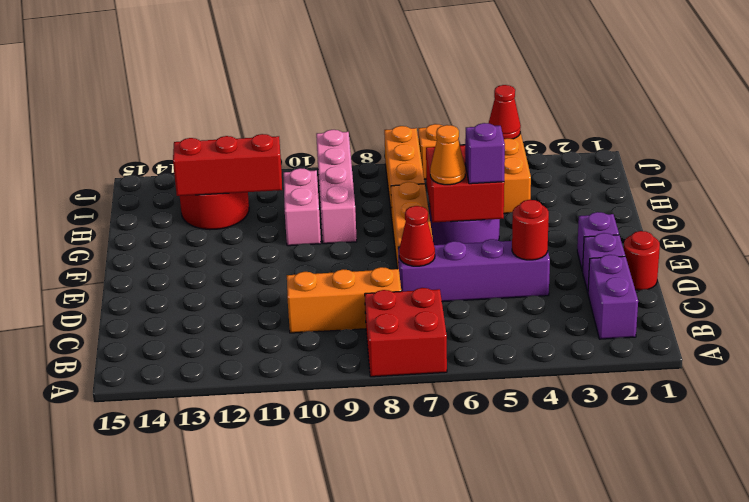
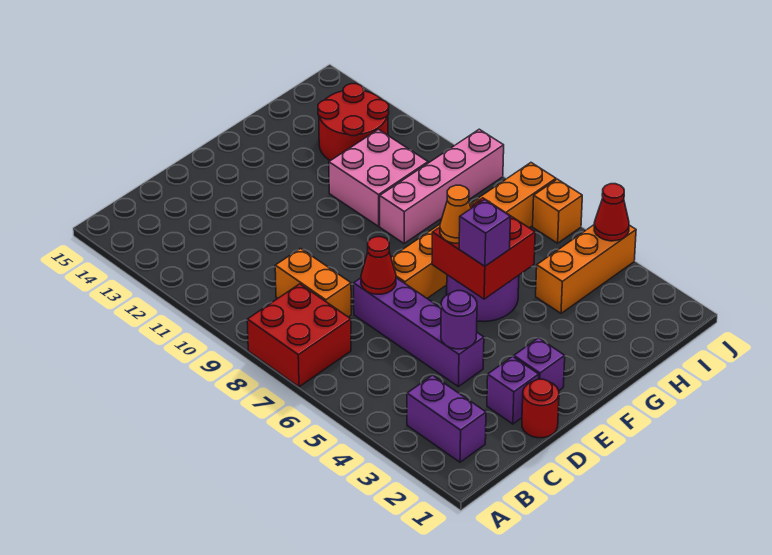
purple brick B2:C2 level 1 -> purple brick B2:B3 level 1
orange brick C8:C10 level 1 -> orange brick C8:C9 level 1
red round brick D4 level 2 -> purple round brick D4 level 2
pink brick G10:H10 level 1 -> pink brick G10:H11 level 1
red brick H11:H13 level 2 -> none

